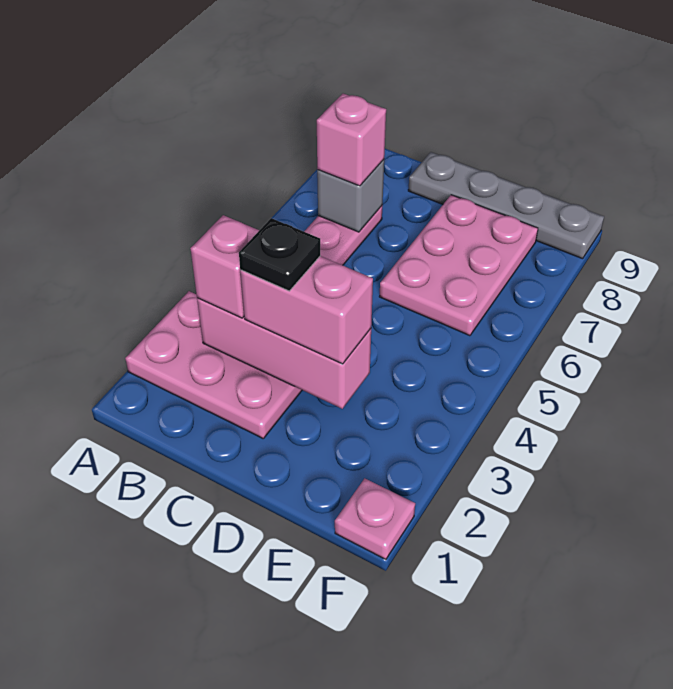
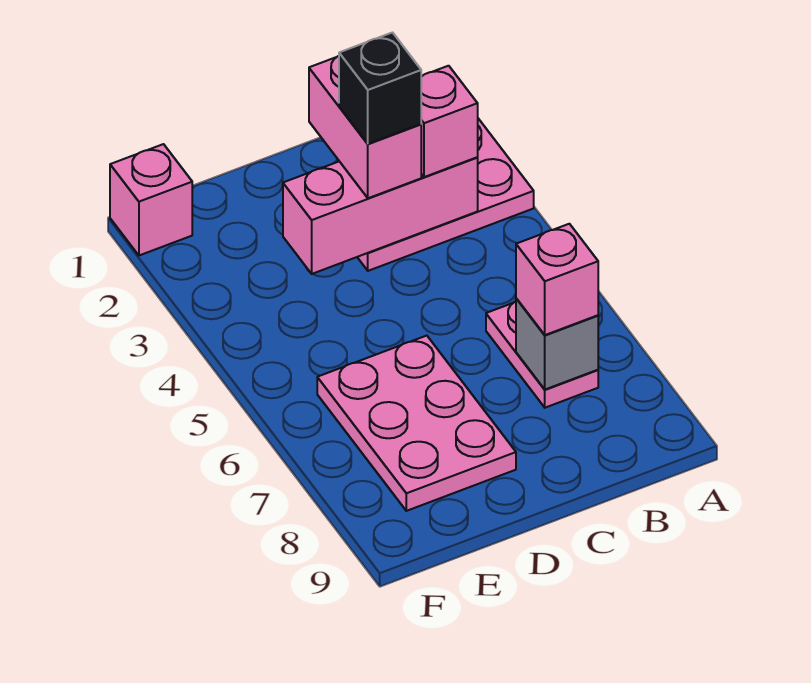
pink brick C3:D3 level 3 -> pink brick C2:C3 level 3
black plate C3 level 4 -> black brick C3 level 4
grey plate C9:F9 level 1 -> none
pink plate F1 level 1 -> pink brick F1 level 1

